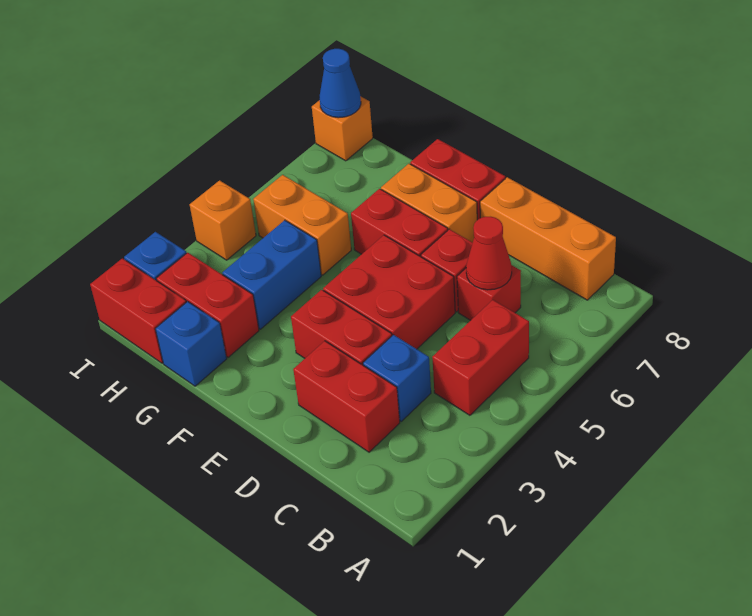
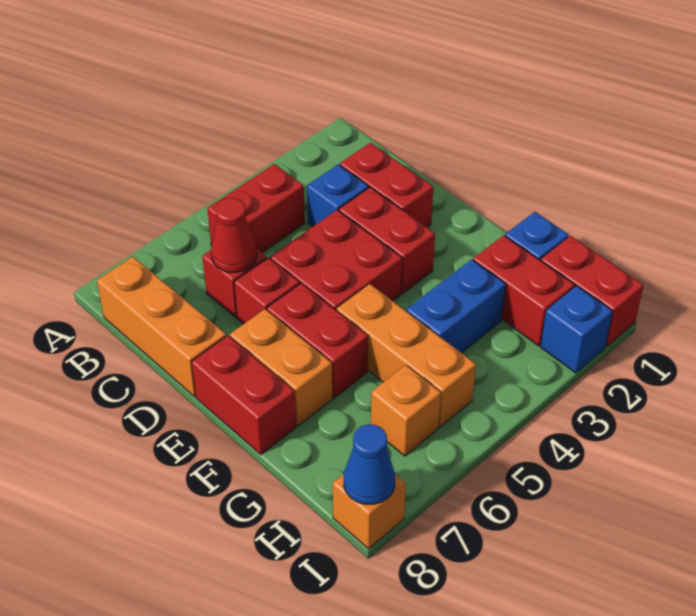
orange brick G5:H5 level 1 -> orange brick F5:H5 level 1
orange brick I4 level 1 -> orange brick H6 level 1

